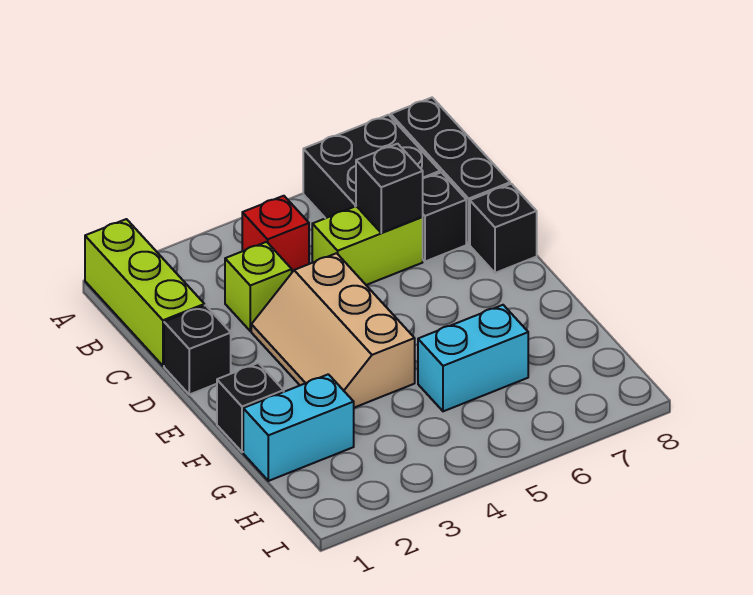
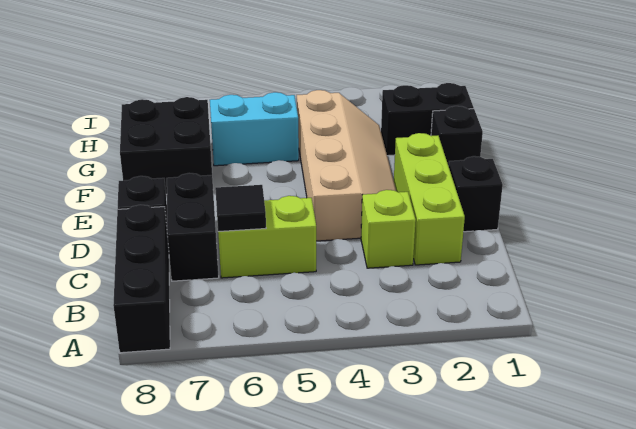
lime brick A1:C1 level 1 -> lime brick C2:E2 level 1
black brick A6:B7 level 1 -> black brick F7:G8 level 1
red brick B4 level 1 -> none
black brick C6 level 2 -> black tile C6 level 2
black brick C7 level 1 -> black brick C7:D7 level 1
tan slope D3:F4 level 1 top 4 -> tan slope D3:G4 level 1 top 4
cyan brick G1:G2 level 1 -> black brick G1:G2 level 1

